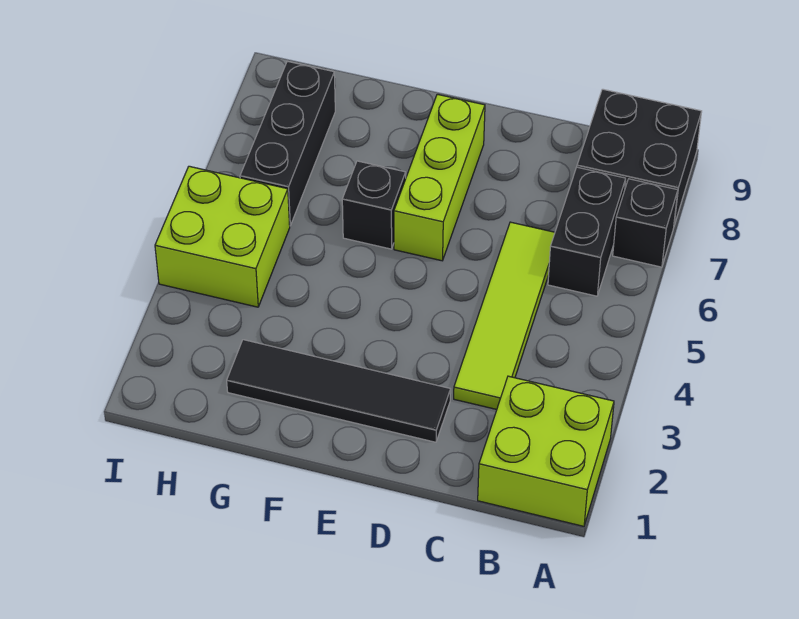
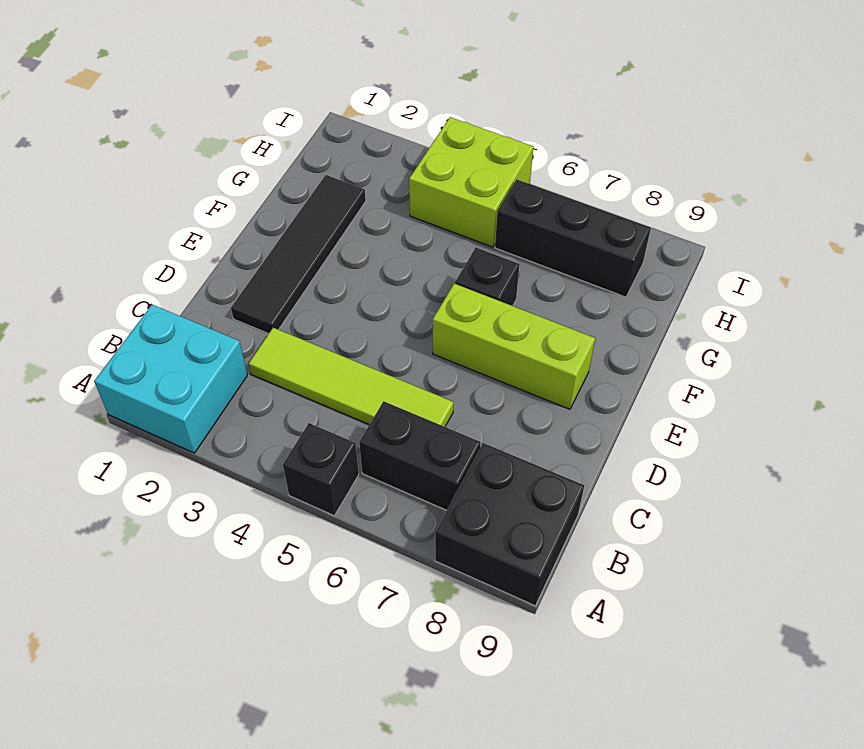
lime brick A1:B2 level 1 -> cyan brick A1:B2 level 1
black brick A7 level 1 -> black brick A5 level 1

